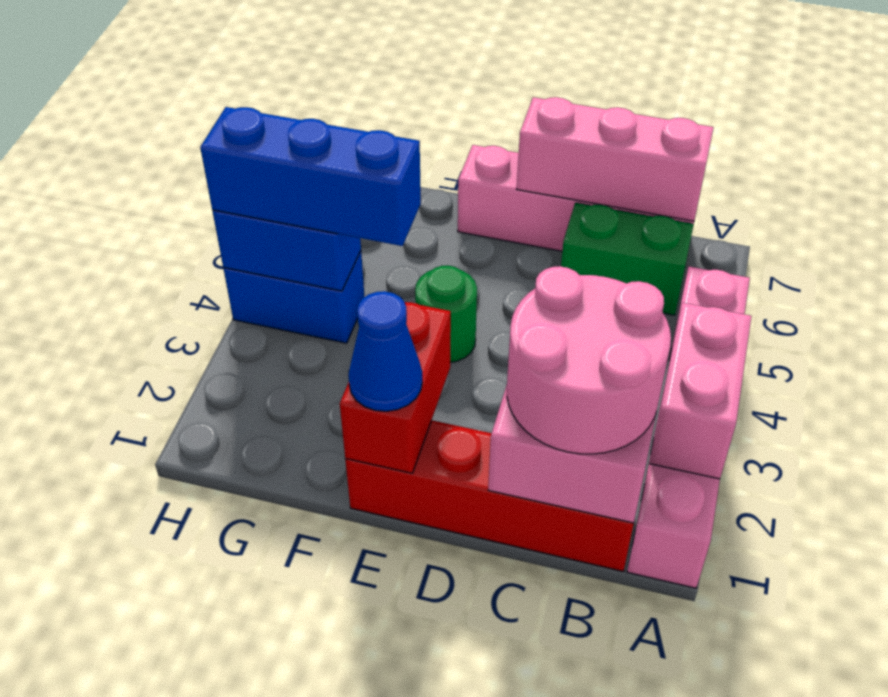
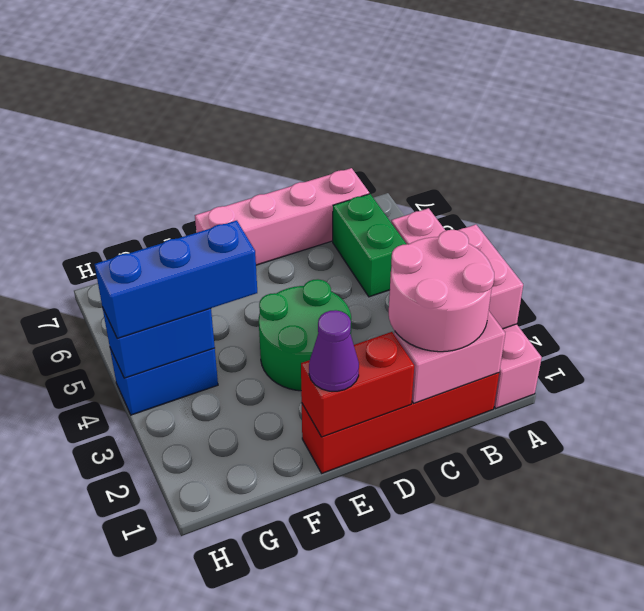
green brick B6:C6 level 1 -> green brick B5:B6 level 1
pink brick B7:D7 level 2 -> none
red brick E1:E2 level 2 -> red brick D1:E1 level 2
blue cone E1 level 3 -> purple cone E1 level 3
green round brick E4 level 1 -> green round brick D3:E4 level 1

